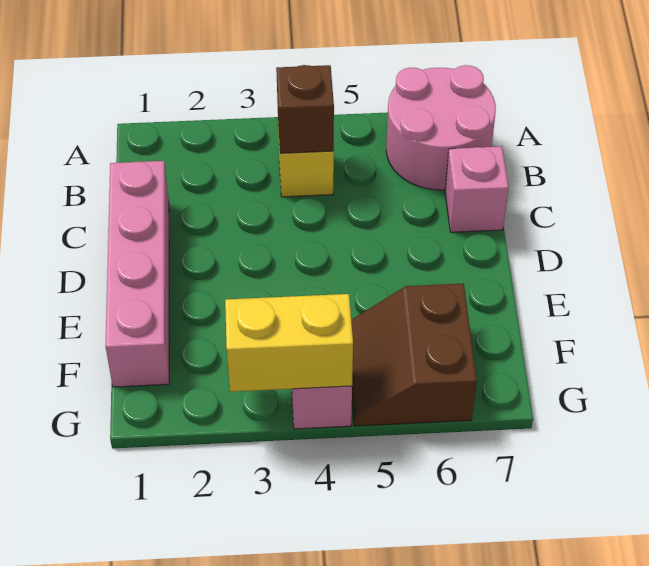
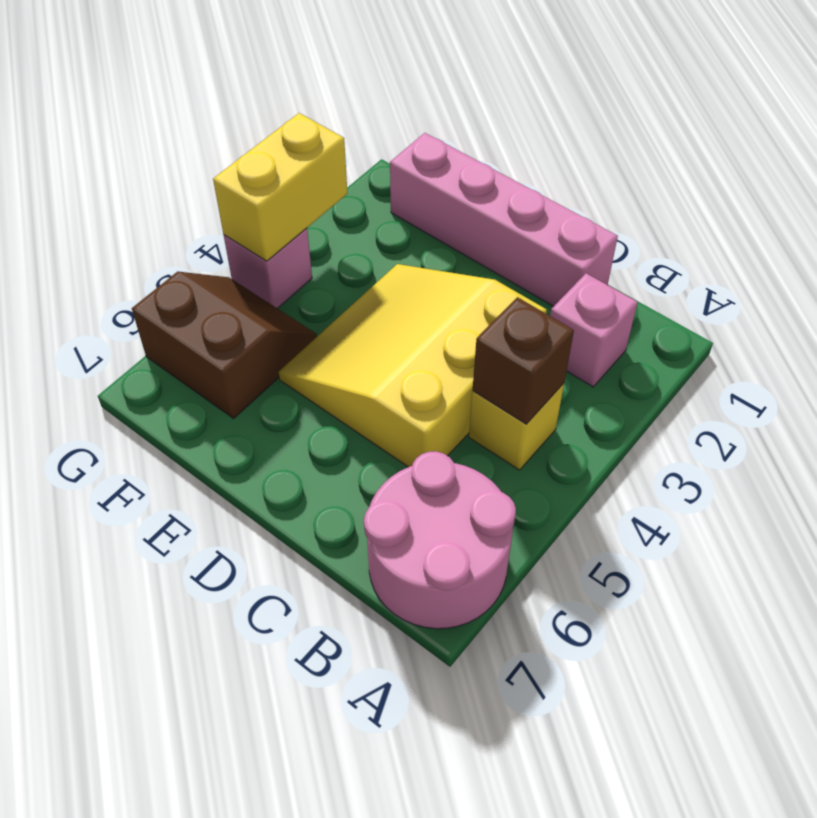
none -> yellow slope C3:E5 level 1 top C
pink brick C7 level 1 -> pink brick B2 level 1

